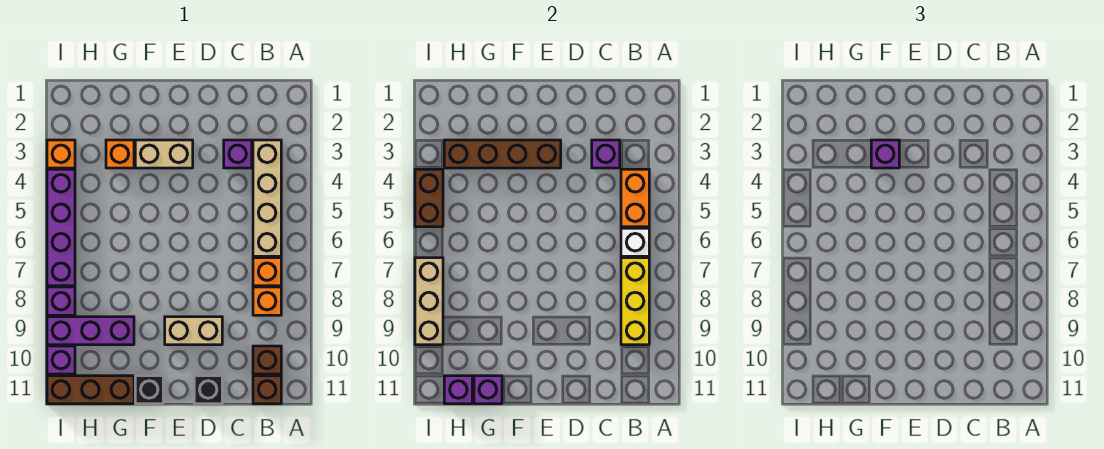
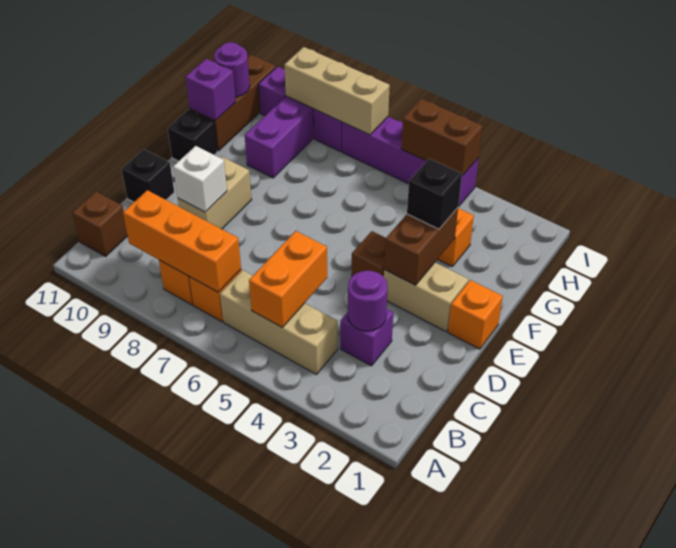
tan brick B3:B6 level 1 -> tan brick B4:B6 level 1
orange brick B4:B5 level 2 -> orange brick B5:C5 level 2
white brick B6 level 2 -> white brick D9 level 2
yellow brick B7:B9 level 2 -> orange brick B7:B9 level 2
brown brick B10 level 1 -> brown brick E4 level 1
purple brick C3 level 2 -> purple round brick C3 level 2
tan brick E3:F3 level 1 -> tan brick E2:E3 level 1
brown brick E3:H3 level 2 -> brown brick E3:F3 level 2
purple brick F3 level 3 -> black brick F3 level 3
purple brick H11 level 2 -> purple round brick H11 level 2
orange brick I3 level 1 -> orange brick E1 level 1

